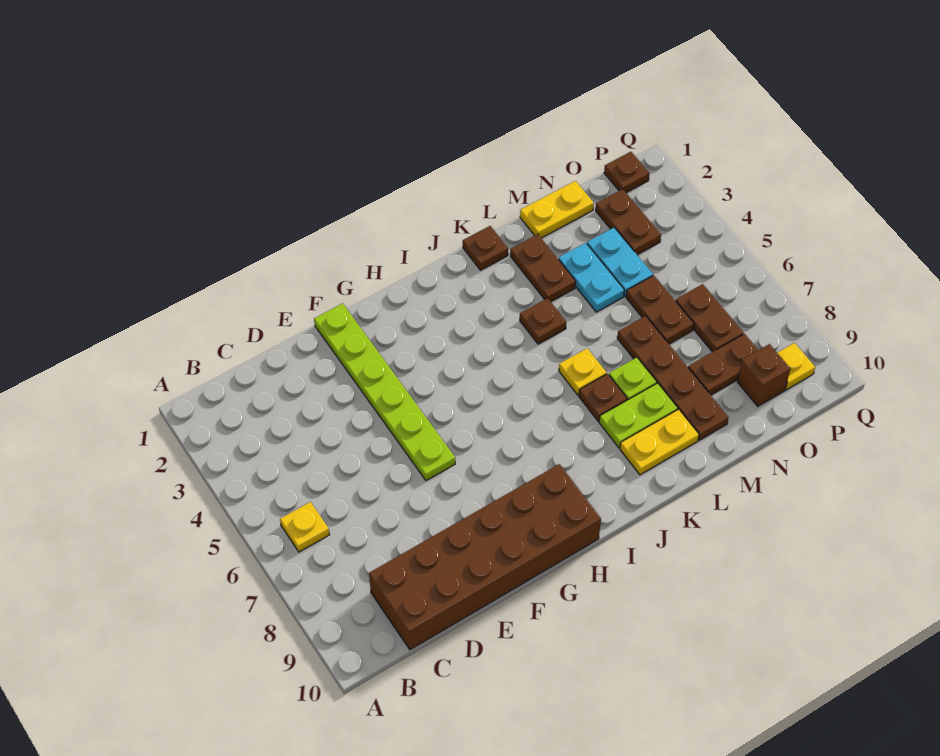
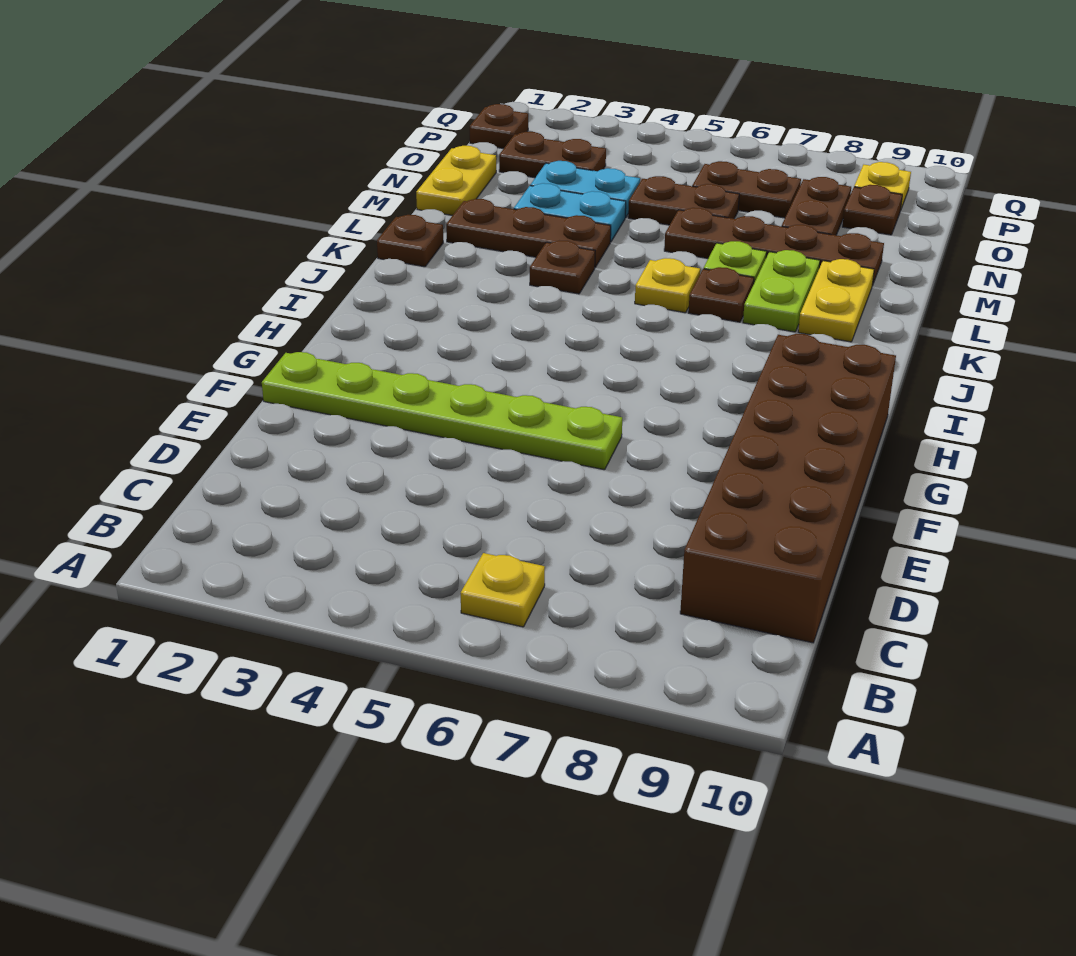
brown plate L2:L3 level 1 -> brown plate L2:L4 level 1
brown brick O9 level 1 -> brown plate O9 level 1

